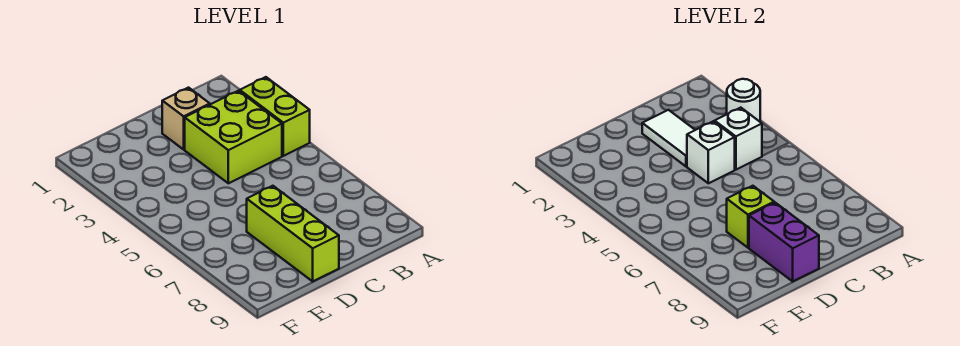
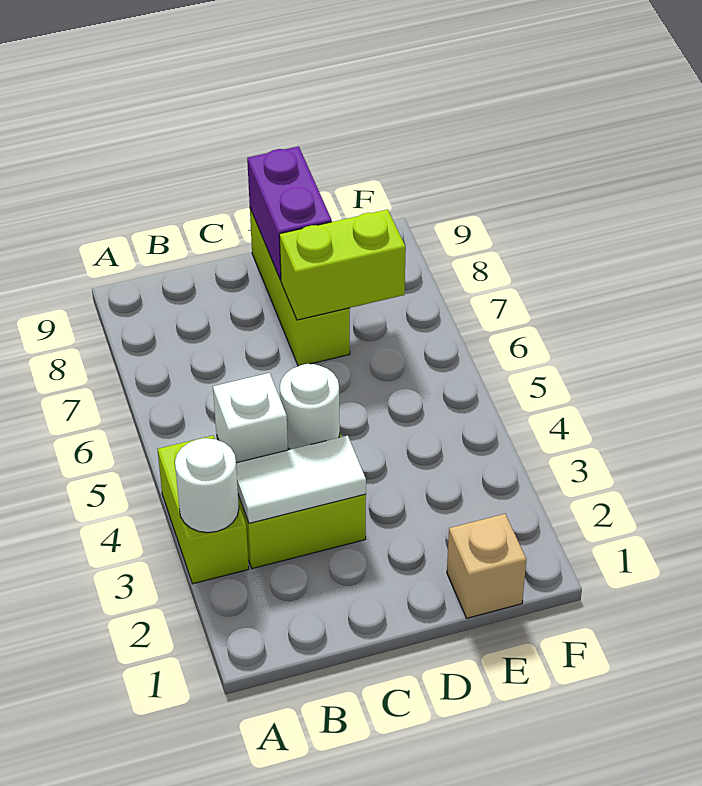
tan brick C2 level 1 -> tan brick E1 level 1
white tile C2:C3 level 2 -> white tile B3:C3 level 2
white brick C4 level 2 -> white round brick C4 level 2
lime brick D7 level 2 -> lime brick D7:E7 level 2

